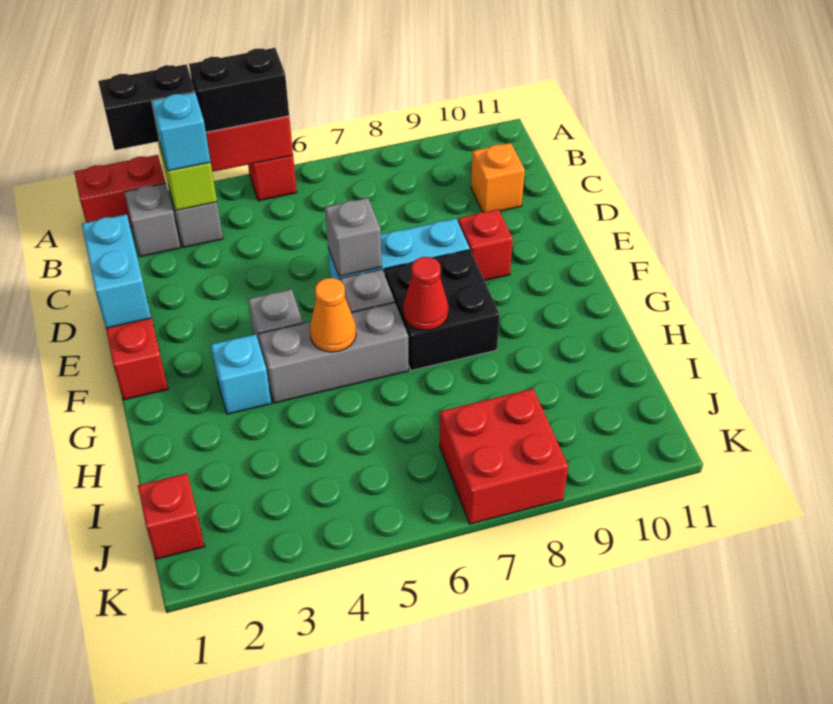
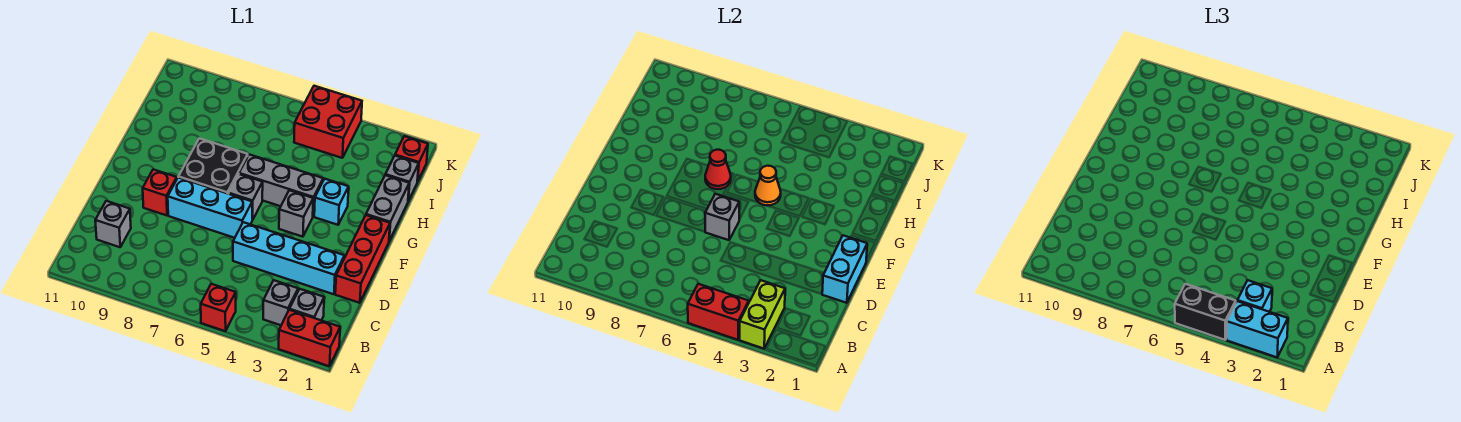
black brick A2:A3 level 3 -> cyan brick A2:A3 level 3
orange brick C10 level 1 -> grey brick C10 level 1
none -> cyan brick D2:D5 level 1
none -> grey brick G1:H1 level 1
none -> grey brick I1 level 1
red brick J7:K8 level 1 -> red brick J4:K5 level 1

